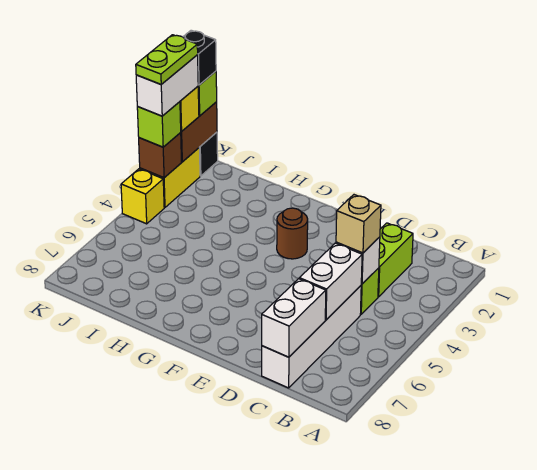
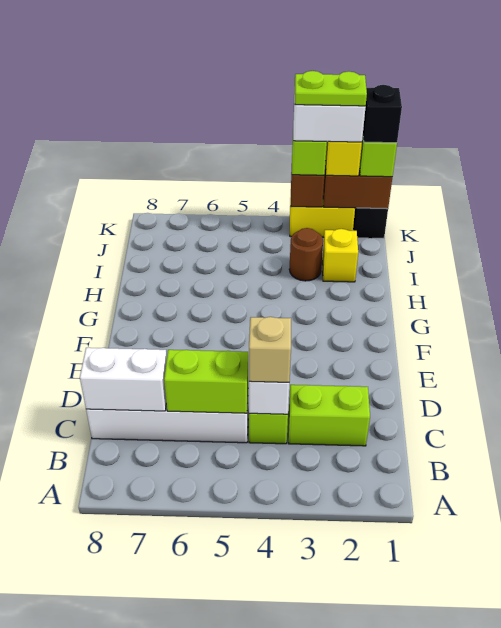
white brick C5:C6 level 2 -> lime brick C5:C6 level 2
brown round brick F3 level 1 -> brown round brick I3 level 1
yellow brick K4 level 1 -> yellow brick I2 level 1

